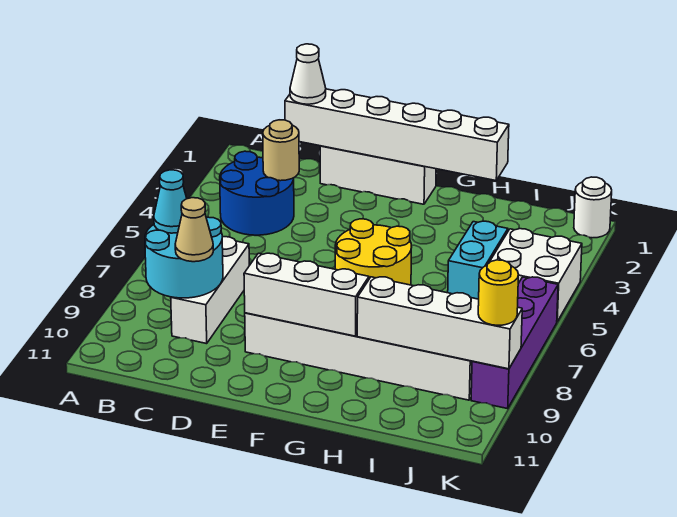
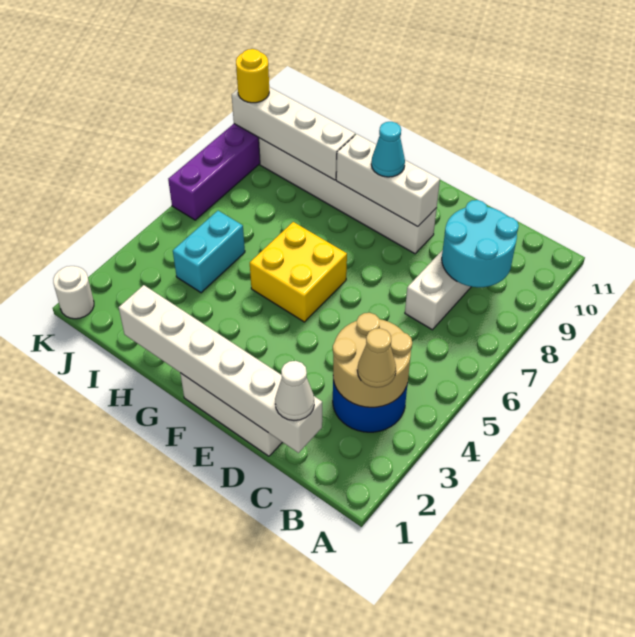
cyan cone B8 level 3 -> cyan cone F9 level 3
tan round brick C3 level 2 -> tan round brick B3:C4 level 2
tan cone C9 level 3 -> tan cone B3 level 3
yellow round brick F5:G6 level 1 -> yellow brick F5:G6 level 1
white brick J4:K5 level 1 -> none

